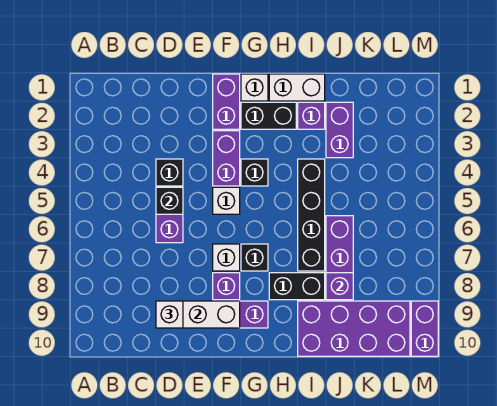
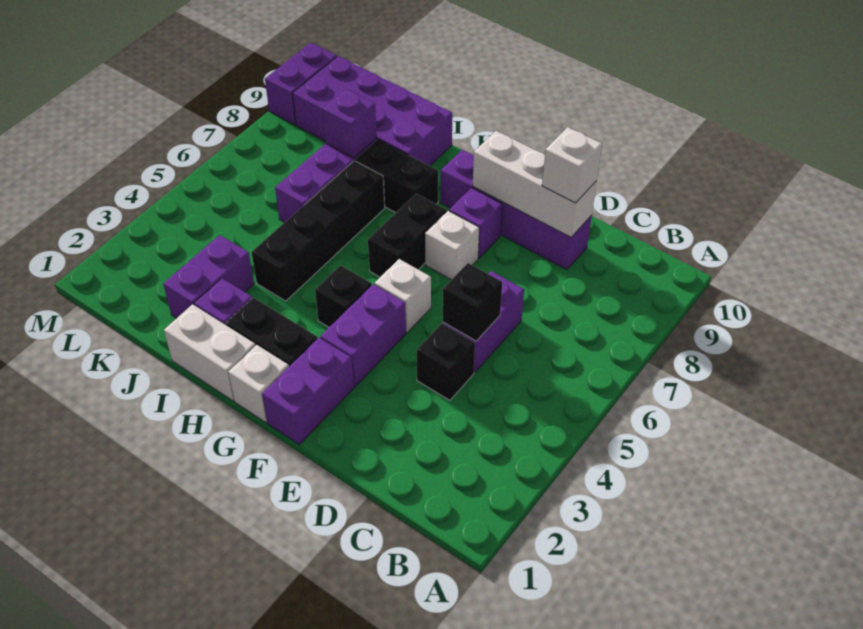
black brick G7 level 1 -> black brick G6:G7 level 1

